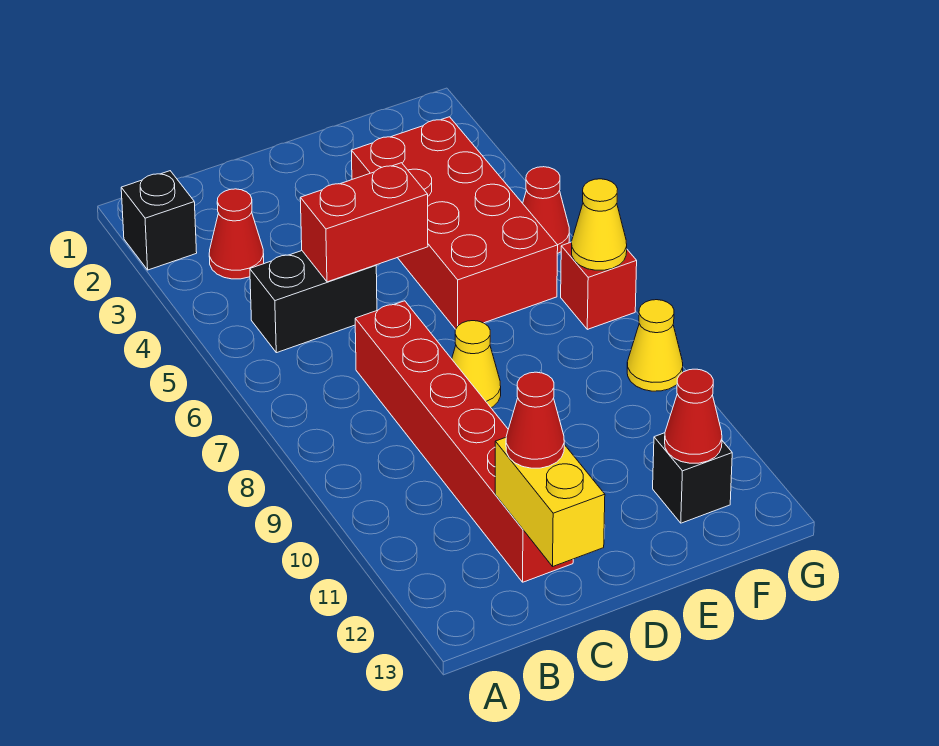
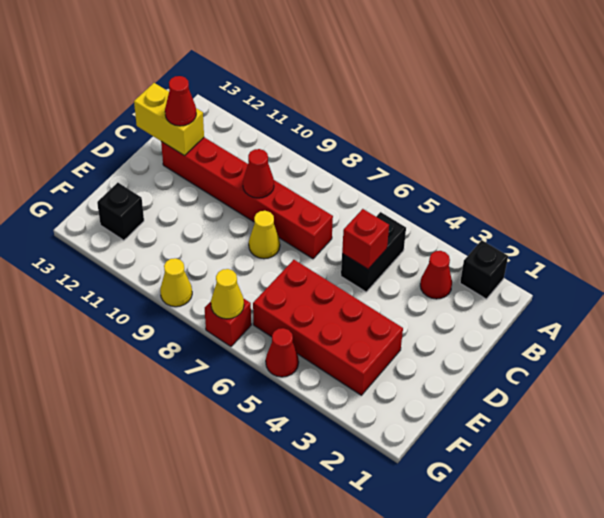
red brick C5:D5 level 2 -> red brick C5 level 2
red cone F12 level 2 -> red cone C9 level 2

